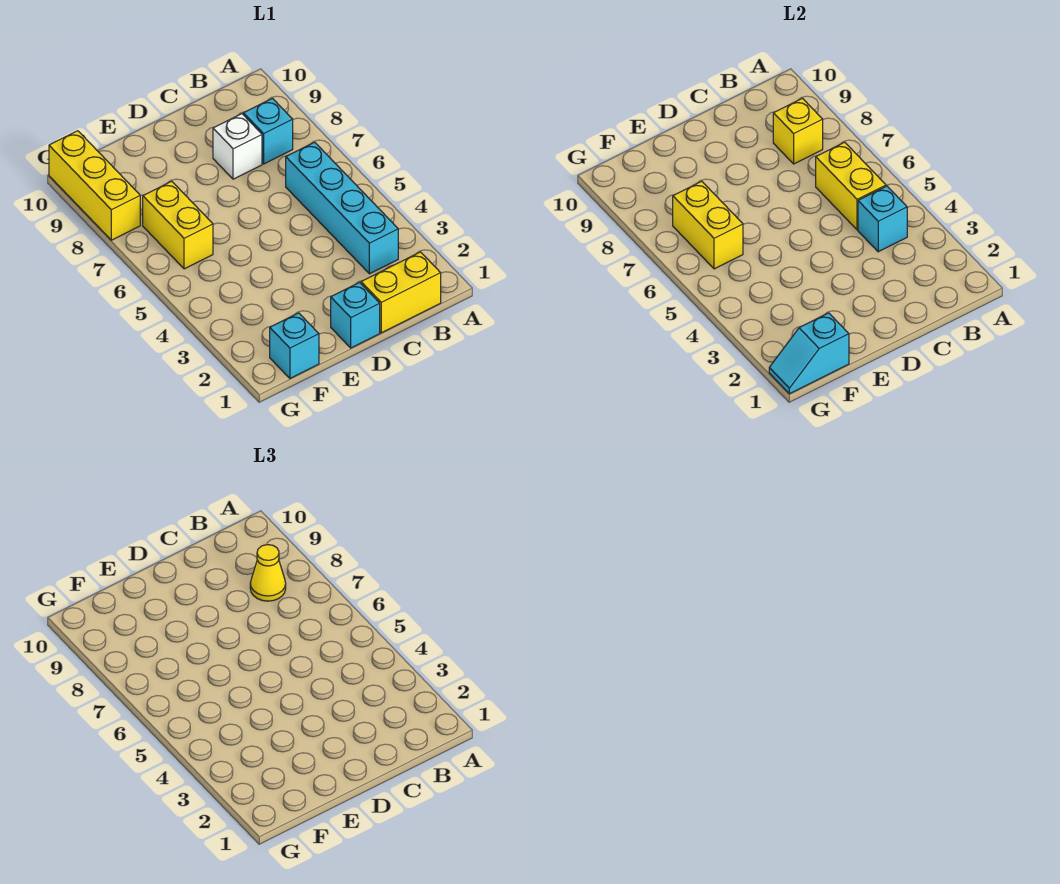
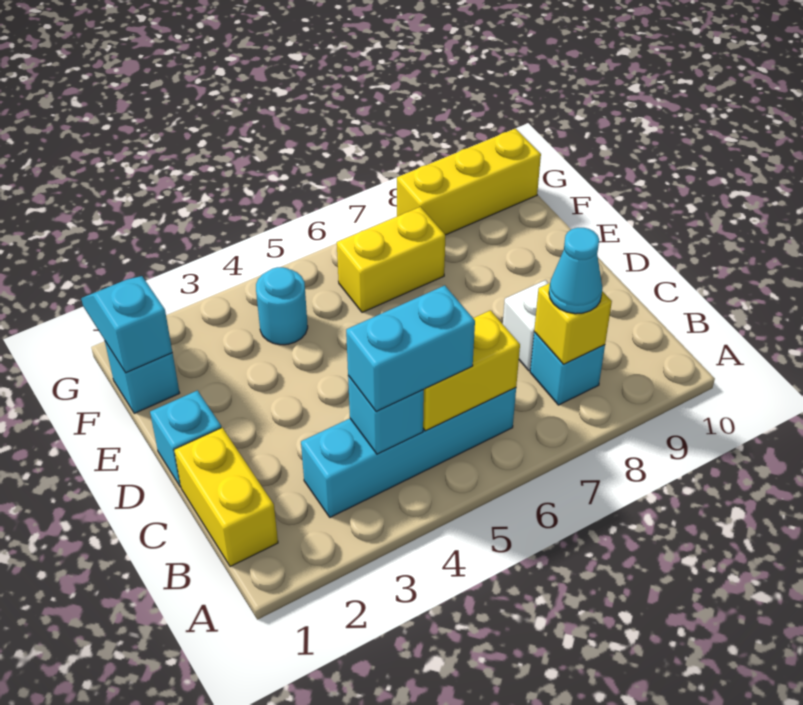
none -> cyan brick B4:B5 level 3
yellow cone B8 level 3 -> cyan cone B8 level 3
none -> cyan round brick F4 level 1
yellow brick F6:F7 level 2 -> none

